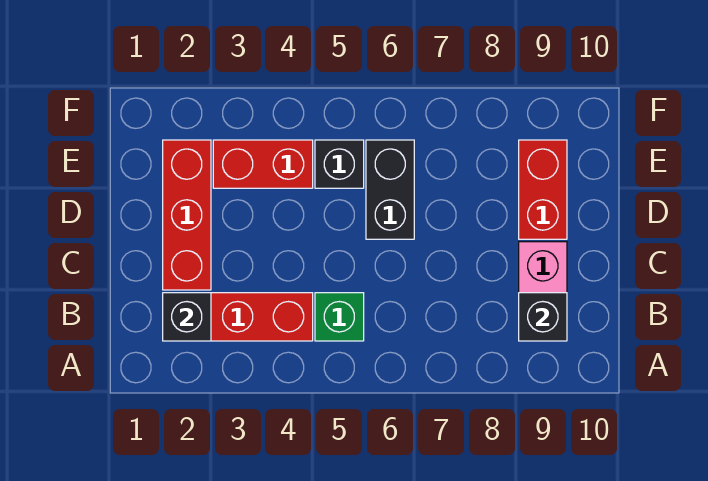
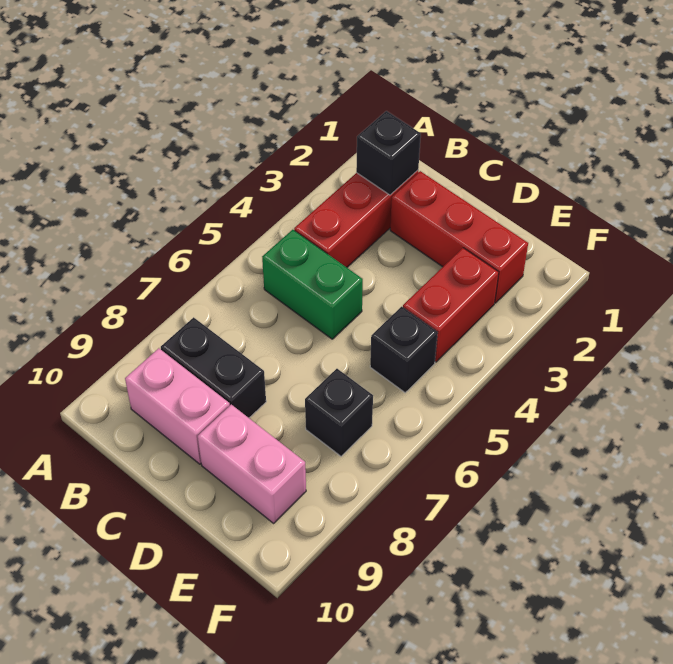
green brick B5 level 1 -> green brick B5:C5 level 1
black brick B9 level 2 -> black brick E7 level 1
black brick D6:E6 level 1 -> black brick B8:C8 level 1
red brick D9:E9 level 1 -> pink brick D9:E9 level 1

